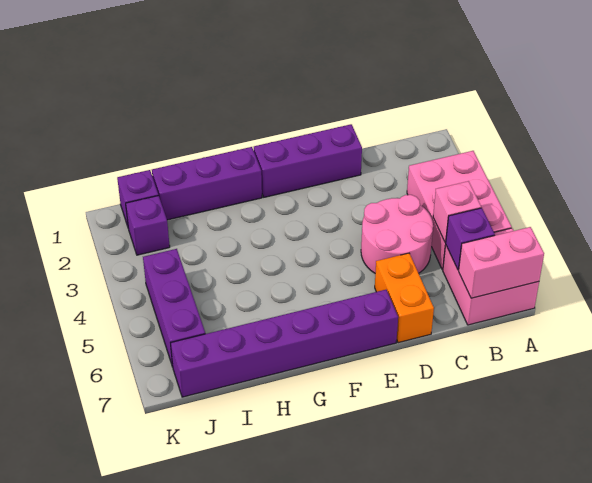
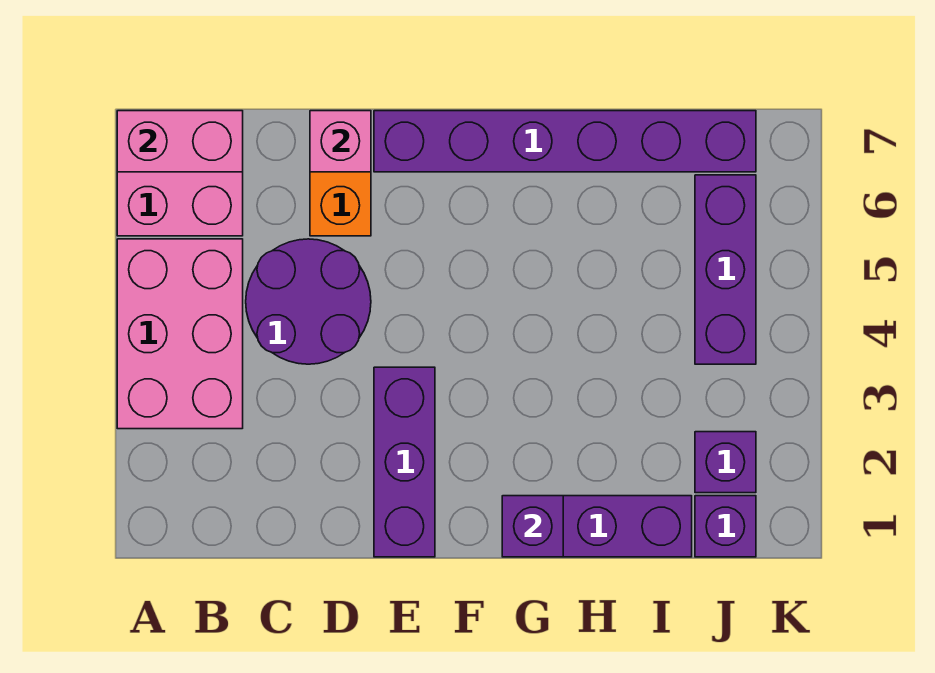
pink brick B5 level 2 -> pink brick D7 level 2
purple brick B6 level 2 -> purple brick G1 level 2
pink round brick C4:D5 level 1 -> purple round brick C4:D5 level 1
purple brick D1:F1 level 1 -> purple brick E1:E3 level 1

